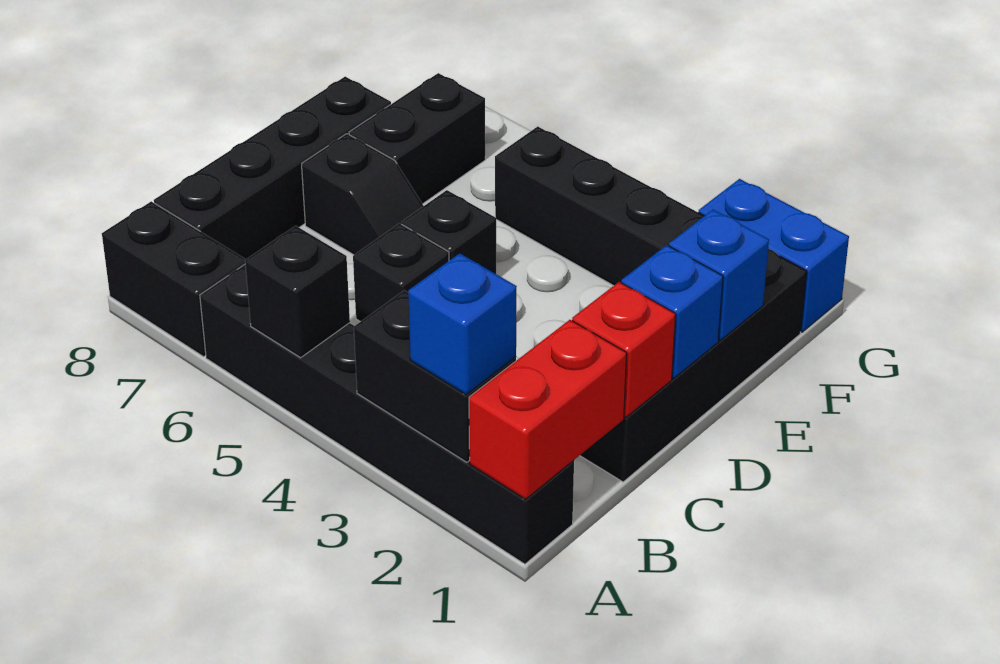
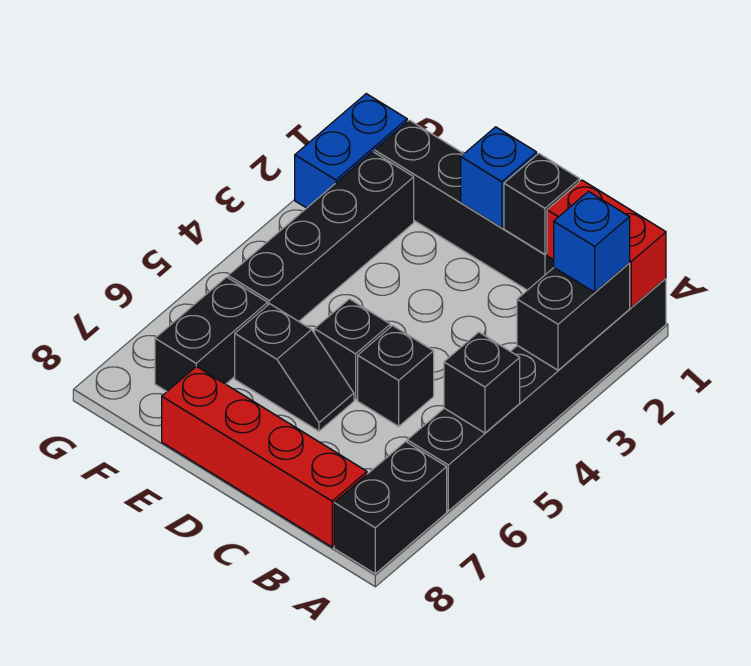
black brick B8:E8 level 1 -> red brick B8:E8 level 1
red brick C1 level 2 -> black brick C1 level 2
black slope D6:D7 level 1 top 7 -> black slope D6:E6 level 1 top E
blue brick E1 level 2 -> none
black brick E7:F7 level 1 -> black brick F6:F7 level 1

